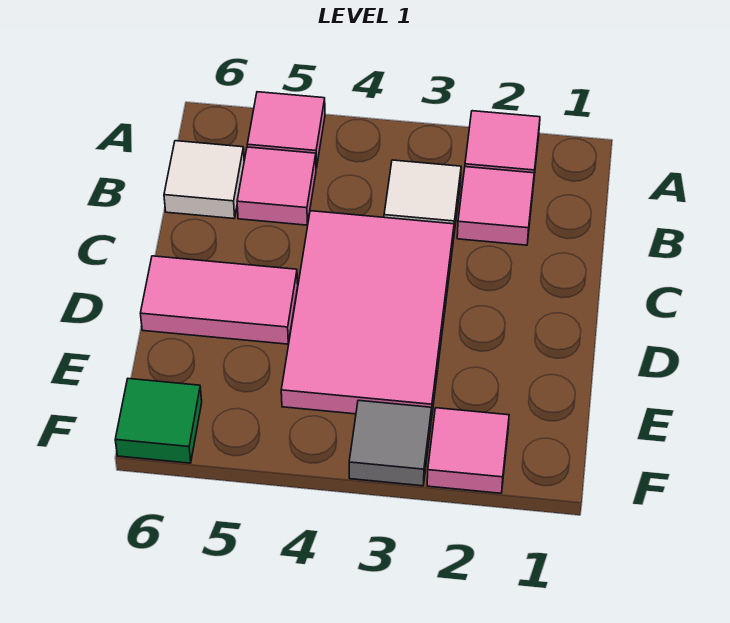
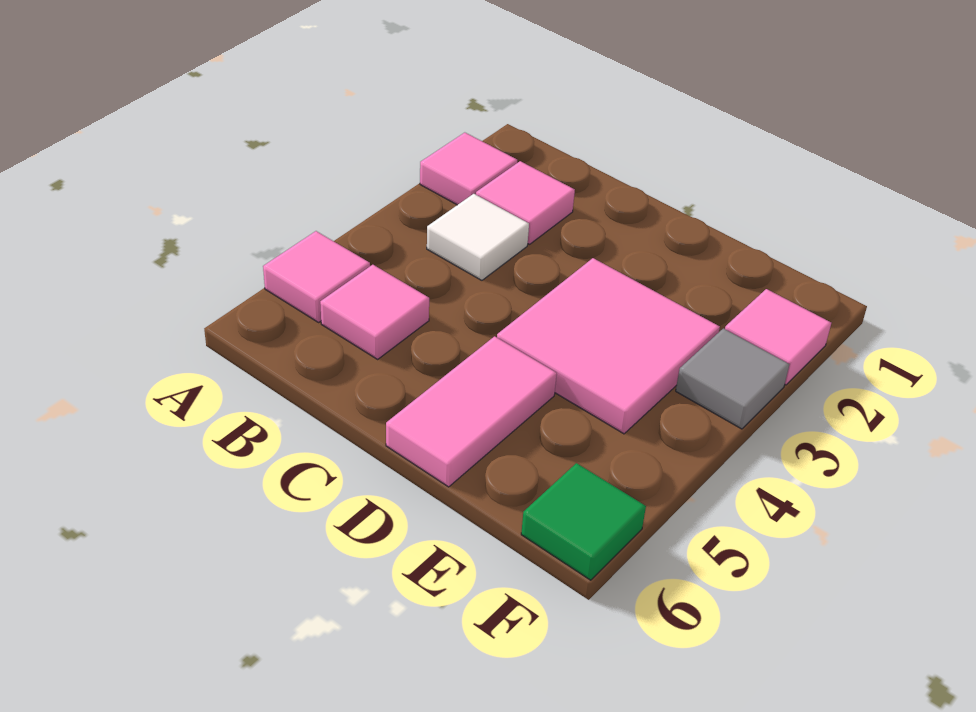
white tile B6 level 1 -> none
pink tile C3:E4 level 1 -> pink tile D3:E4 level 1

